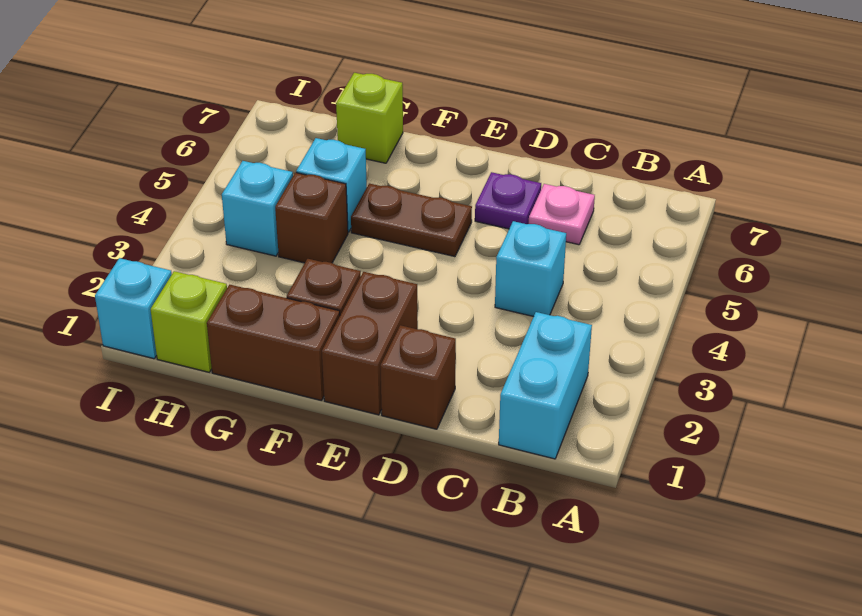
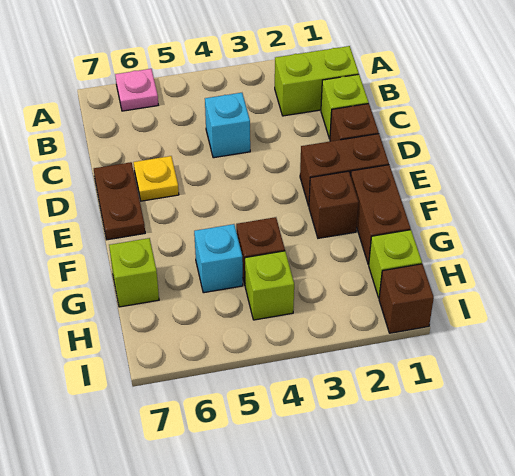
cyan brick B1:B2 level 1 -> lime brick B1:B2 level 1
none -> lime brick C1 level 1
pink plate C6 level 1 -> pink plate A6 level 1
purple plate D6 level 1 -> yellow plate D6 level 1
brown plate E5:F5 level 1 -> brown plate D7:E7 level 1
cyan brick H4 level 1 -> lime brick H4 level 1
cyan brick I1 level 1 -> brown brick I1 level 1

